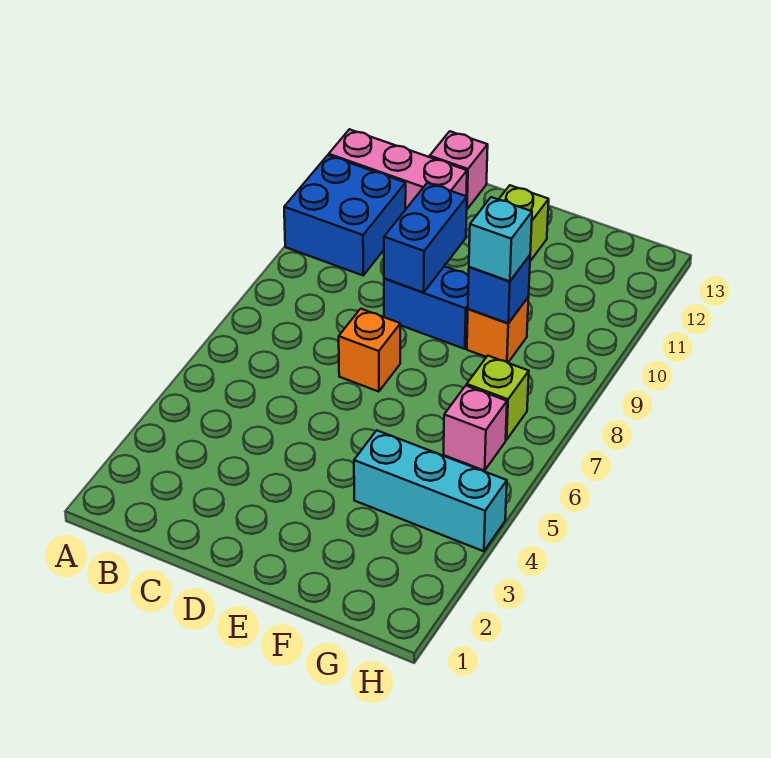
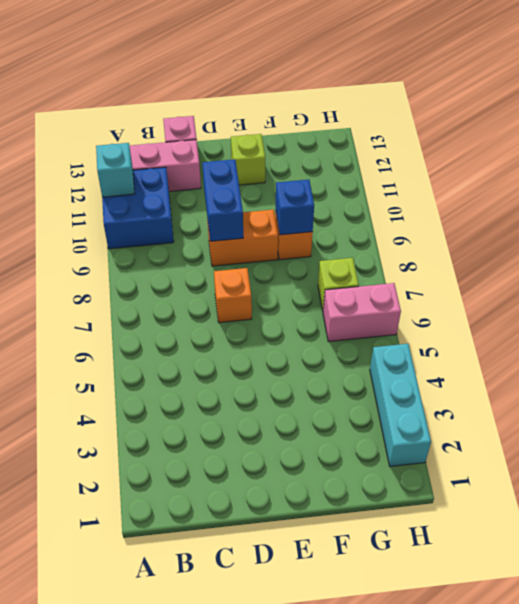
blue brick D9:E9 level 1 -> orange brick D9:E9 level 1
cyan brick F4:H4 level 1 -> cyan brick H2:H4 level 1
cyan brick F9 level 3 -> cyan brick A11 level 2
pink brick G6 level 1 -> pink brick G6:H6 level 1

